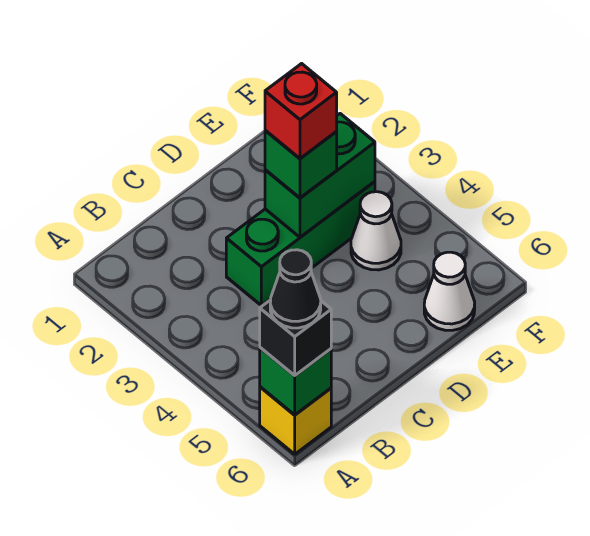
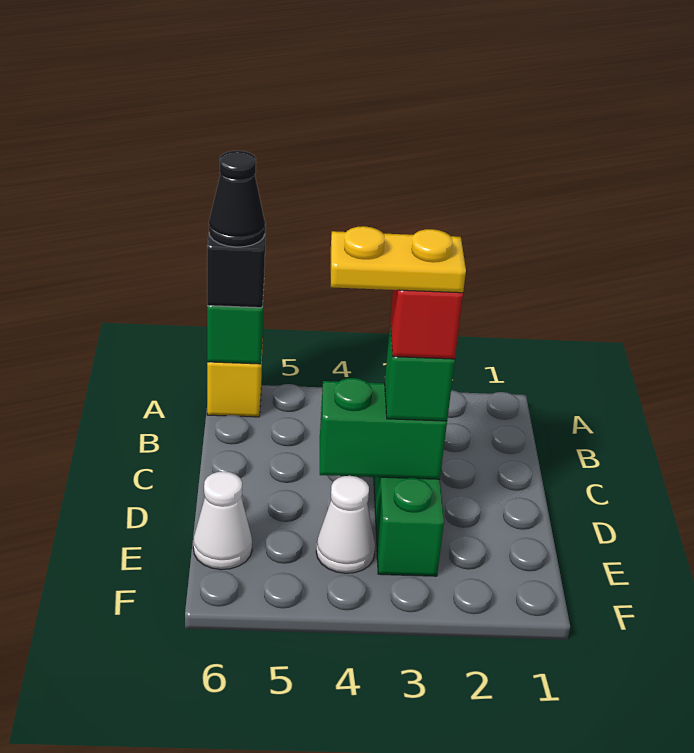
green brick D3:E3 level 2 -> green brick D3:D4 level 2
none -> yellow plate D3:D4 level 5

